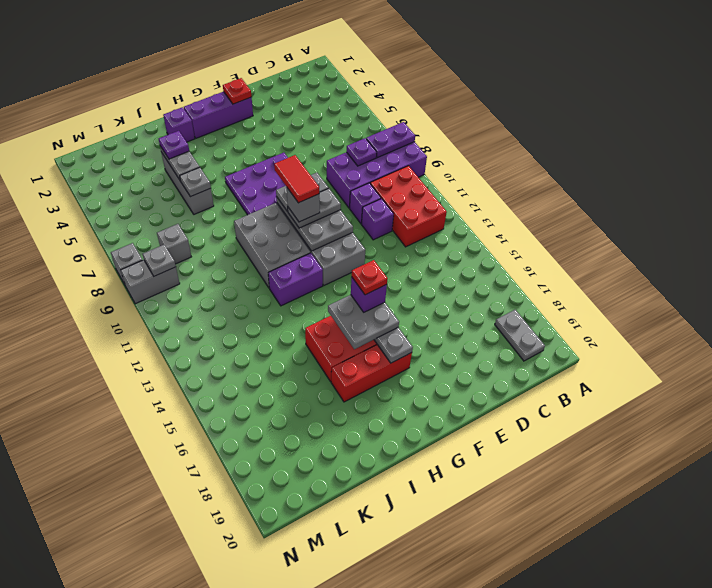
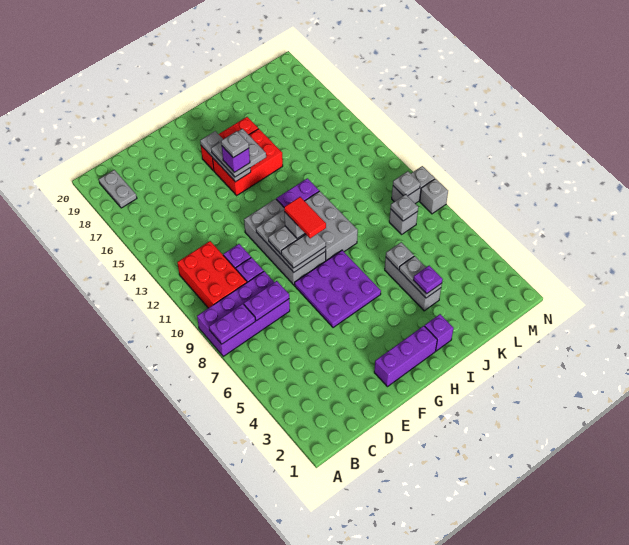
purple plate C8 level 2 -> purple plate C8:D8 level 2
red plate F2 level 2 -> none
red plate G15 level 5 -> grey plate G15 level 5
none -> grey plate L8 level 2

